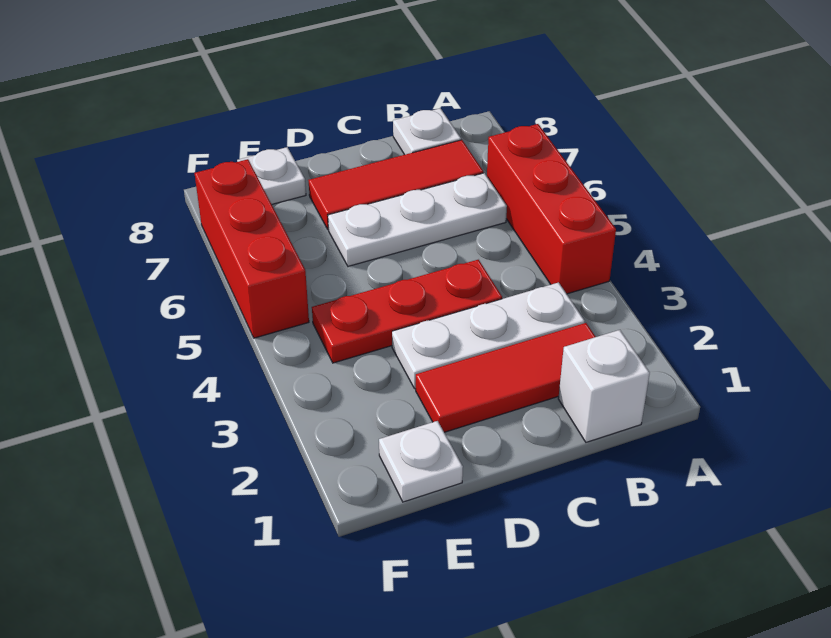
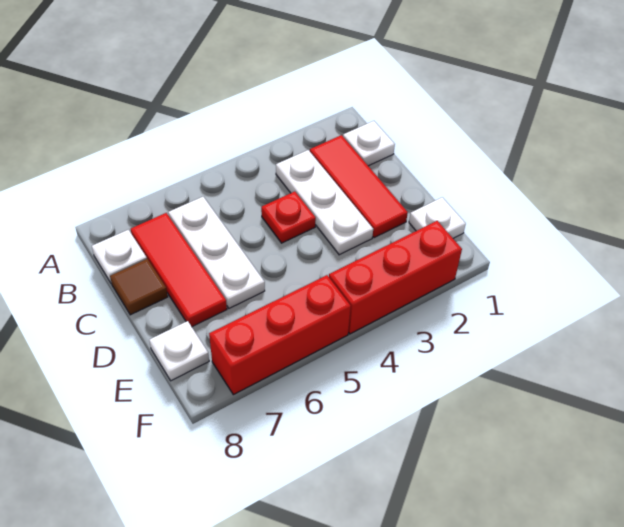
red brick A4:A6 level 1 -> red brick F2:F4 level 1
white brick B1 level 1 -> white plate B1 level 1
red plate C4:E4 level 1 -> red plate C4 level 1
none -> brown tile C8 level 1

